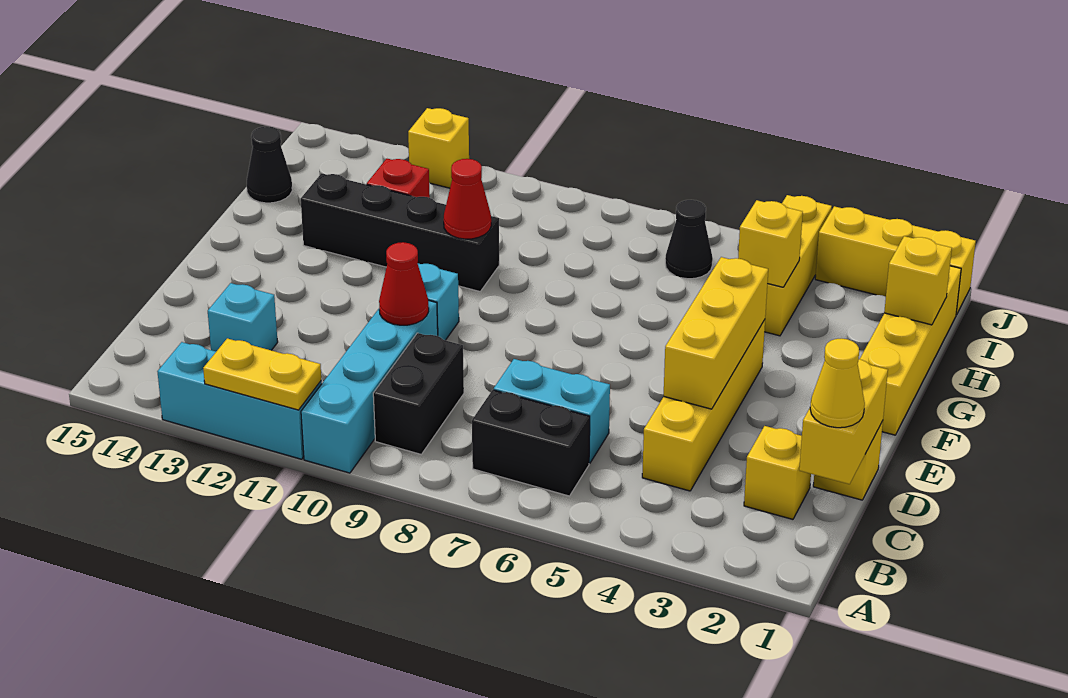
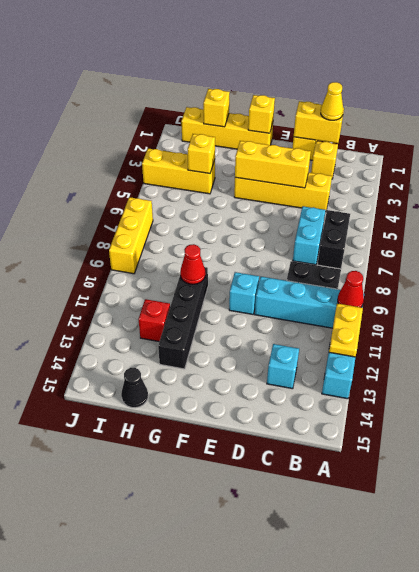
red cone D10 level 2 -> red cone A10 level 2
black cone I6 level 1 -> none
yellow brick J1:J3 level 1 -> yellow brick J7:J9 level 1
yellow brick J12 level 1 -> yellow brick F1 level 2

